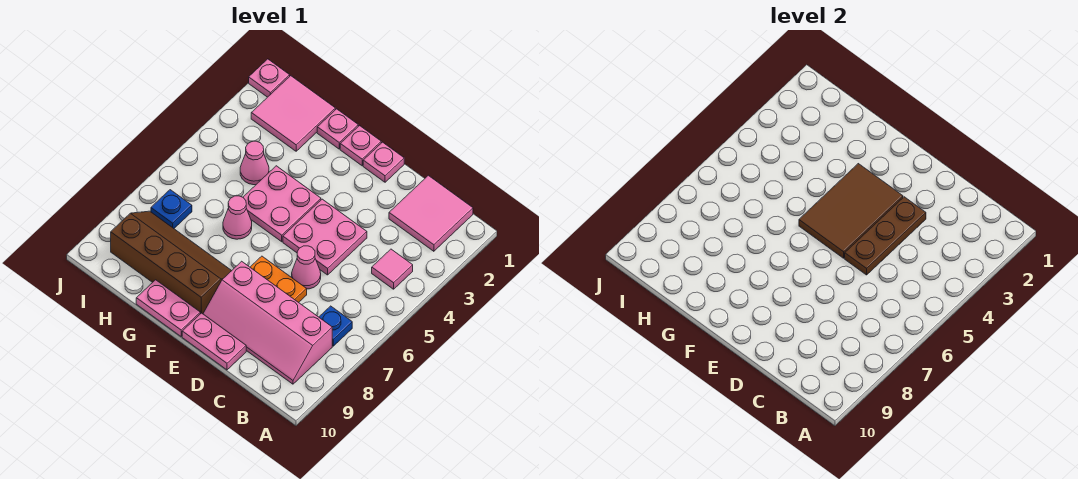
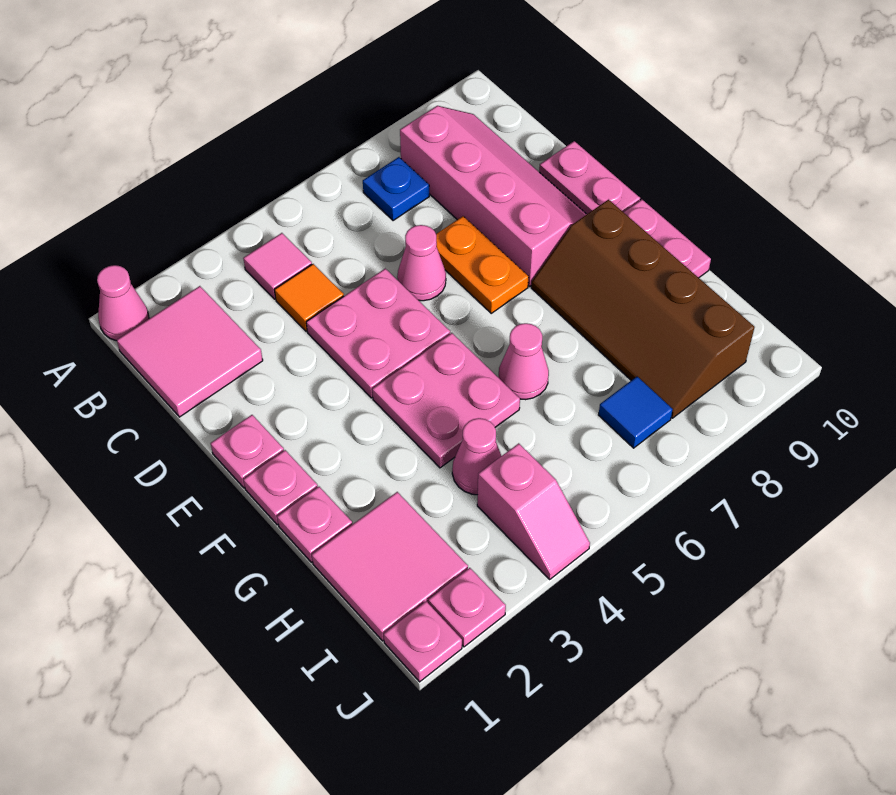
none -> pink cone A1 level 1
none -> orange tile C4 level 1
brown plate D3:D5 level 2 -> none
brown tile E3:F5 level 2 -> none
none -> pink slope I4:J4 level 1 top I
blue plate I7 level 1 -> blue tile I7 level 1
none -> pink plate J2 level 1

